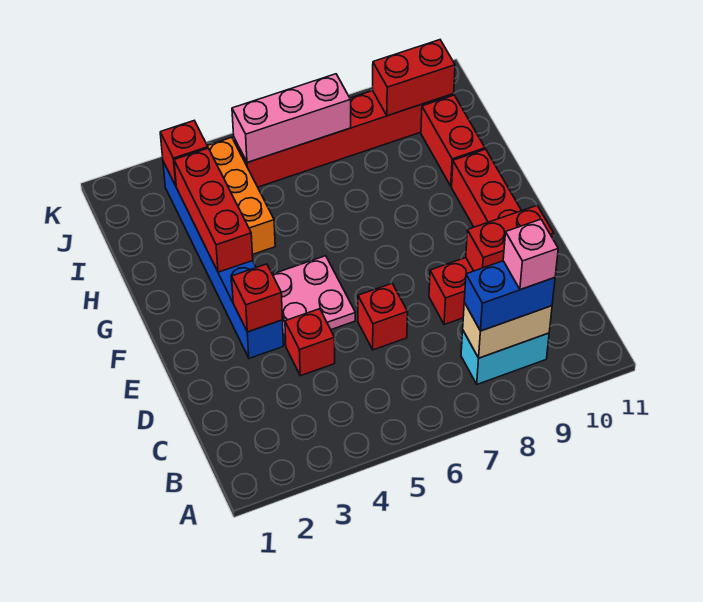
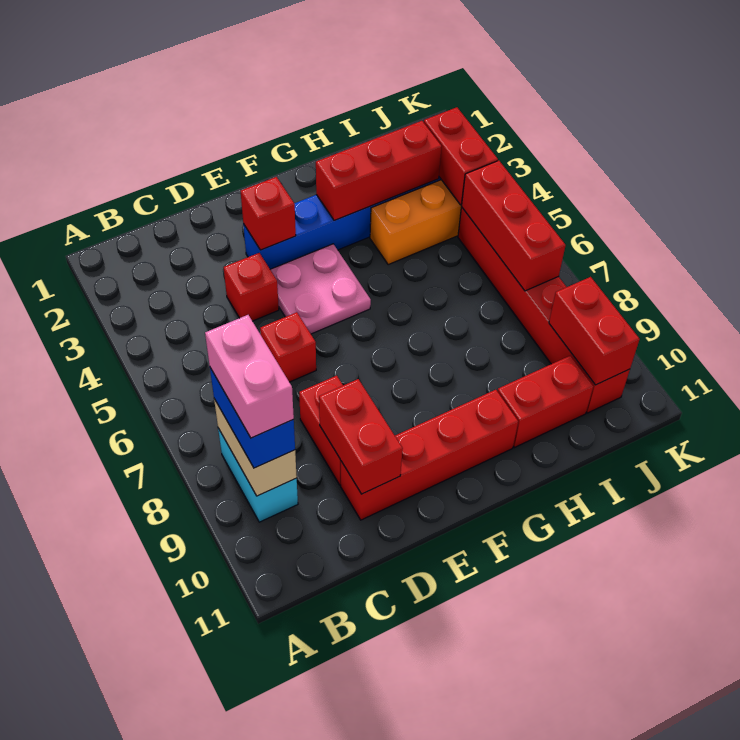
pink brick B9 level 4 -> pink brick B8:B9 level 4
red brick J3 level 2 -> red brick J3:J4 level 2
pink brick J5:J7 level 2 -> red brick J5:J7 level 2

